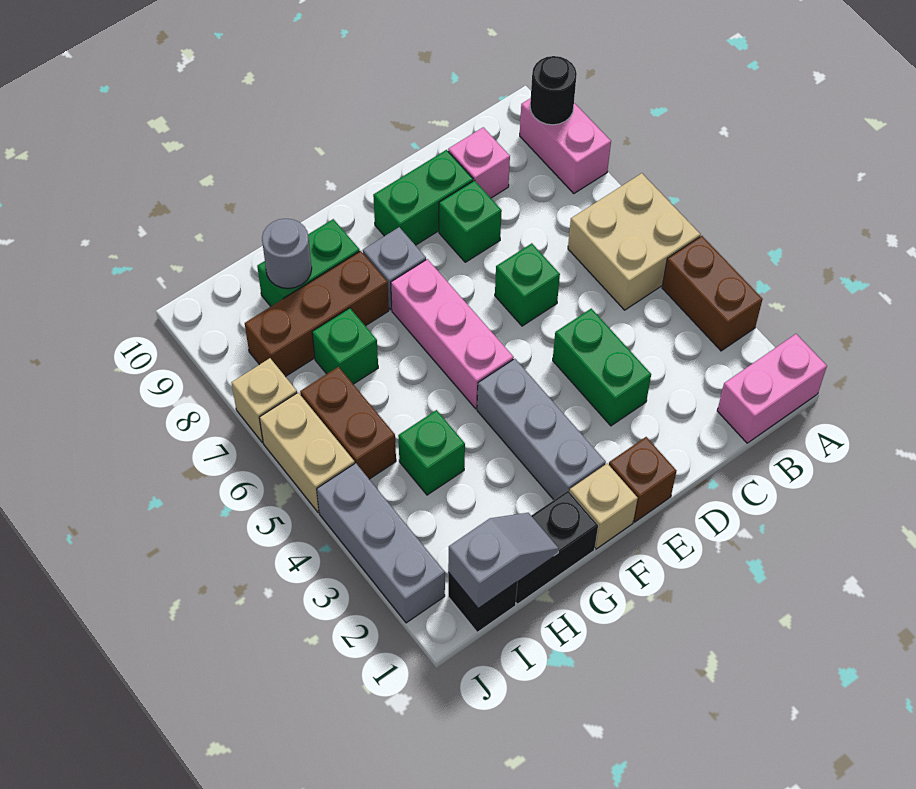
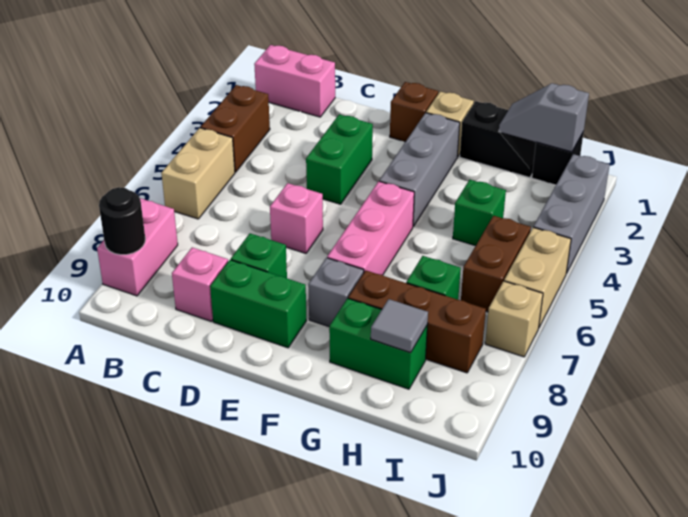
tan brick A5:B6 level 1 -> tan brick A5:A6 level 1
green brick D6 level 1 -> pink brick D6 level 1
grey round brick H9 level 2 -> grey tile H9 level 2

